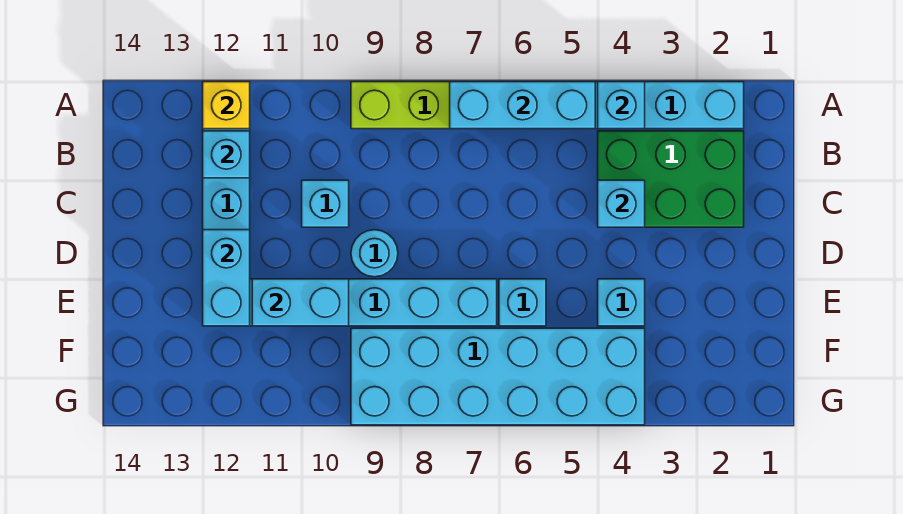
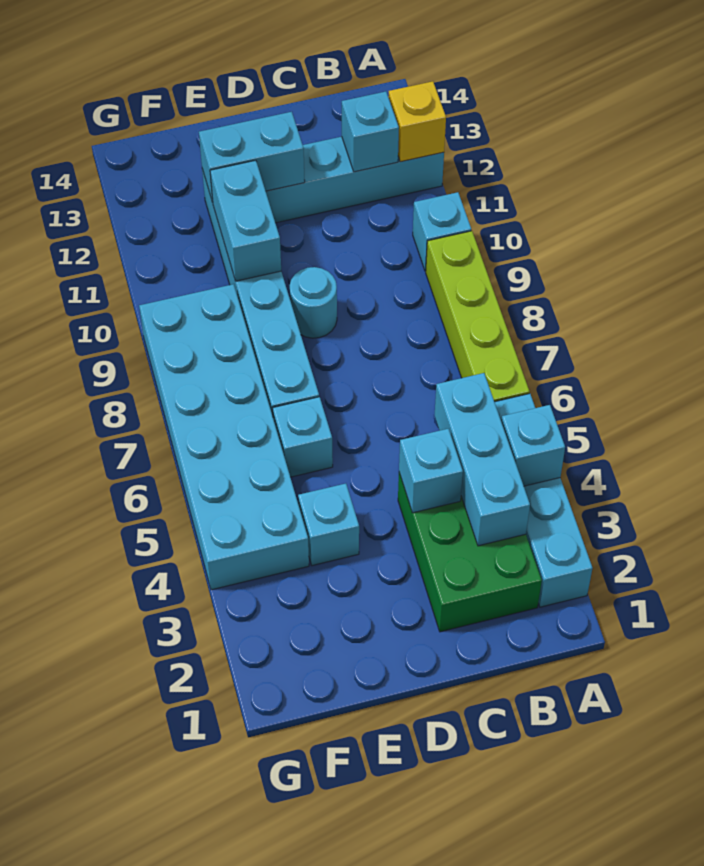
cyan brick A5:A7 level 2 -> cyan brick B3:B5 level 2
cyan brick C10 level 1 -> cyan brick A10 level 1

